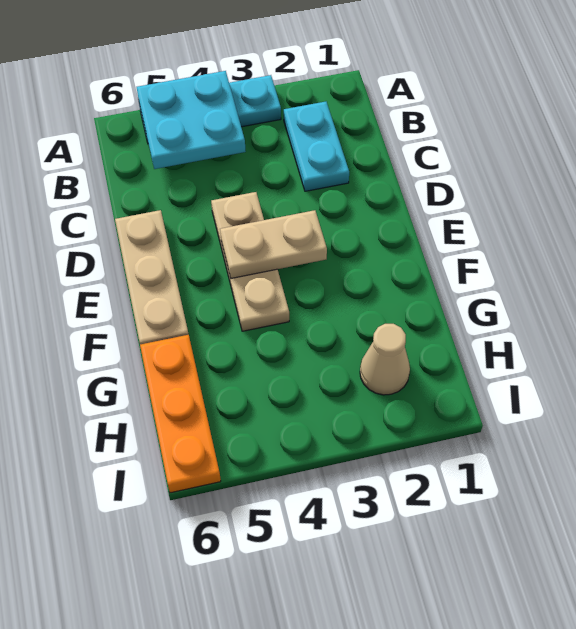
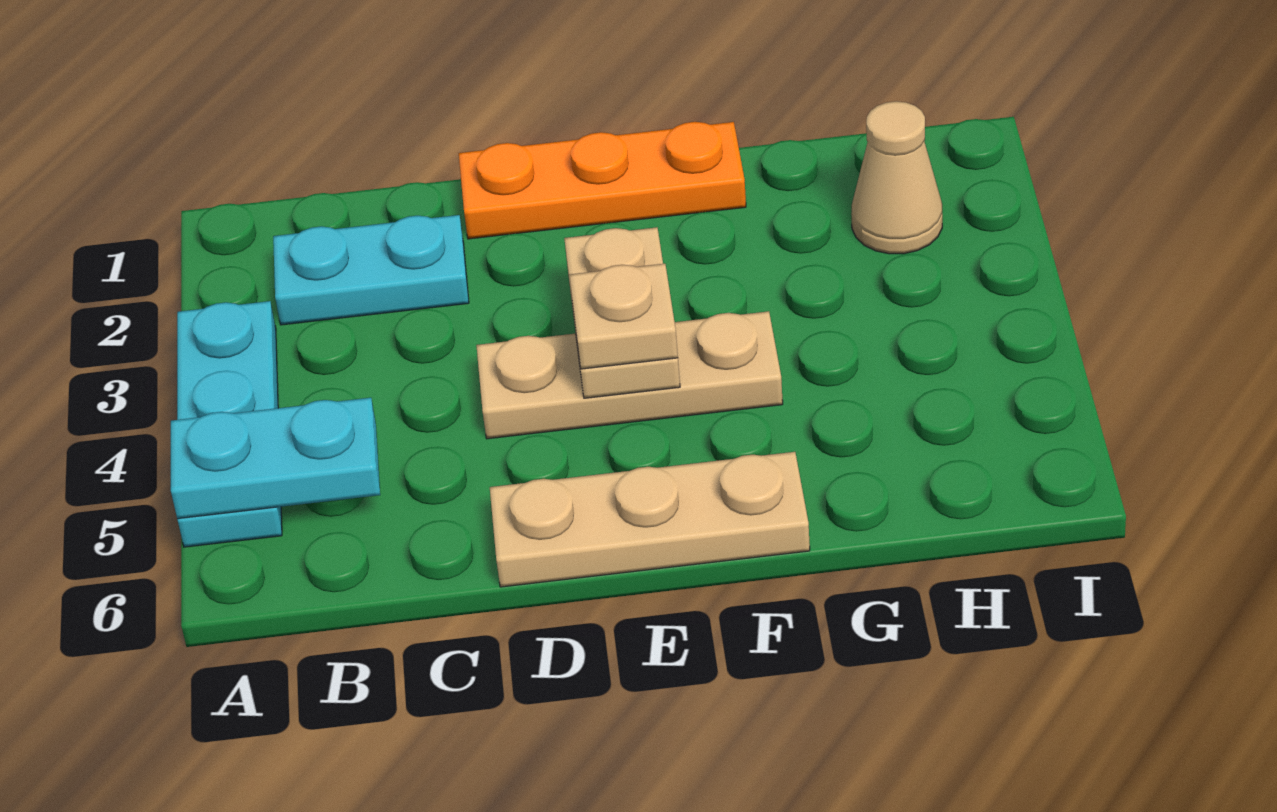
cyan plate A4:B5 level 2 -> cyan plate A5:B5 level 2
none -> tan plate E4 level 3
orange plate G6:I6 level 1 -> orange plate D1:F1 level 1

